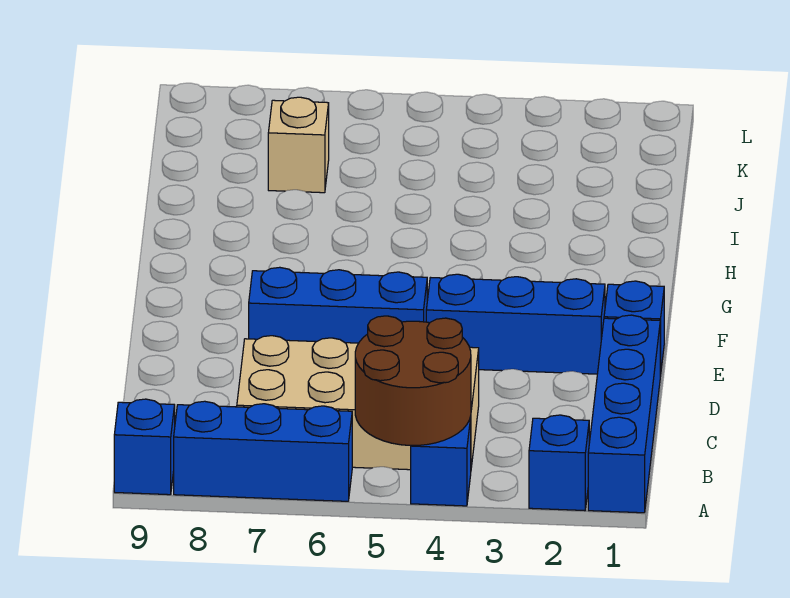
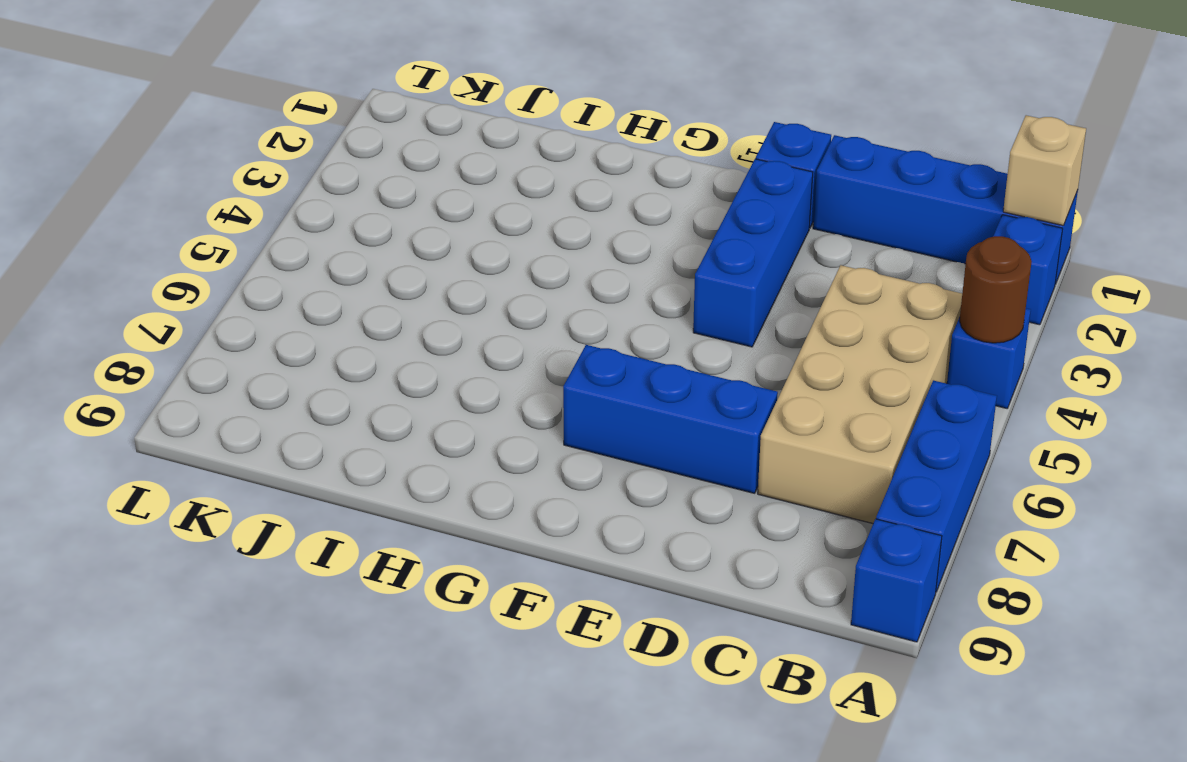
brown round brick A4:B5 level 2 -> brown round brick A4 level 2
blue brick E5:E7 level 1 -> blue brick D7:F7 level 1
tan brick J7 level 1 -> tan brick A1 level 2

